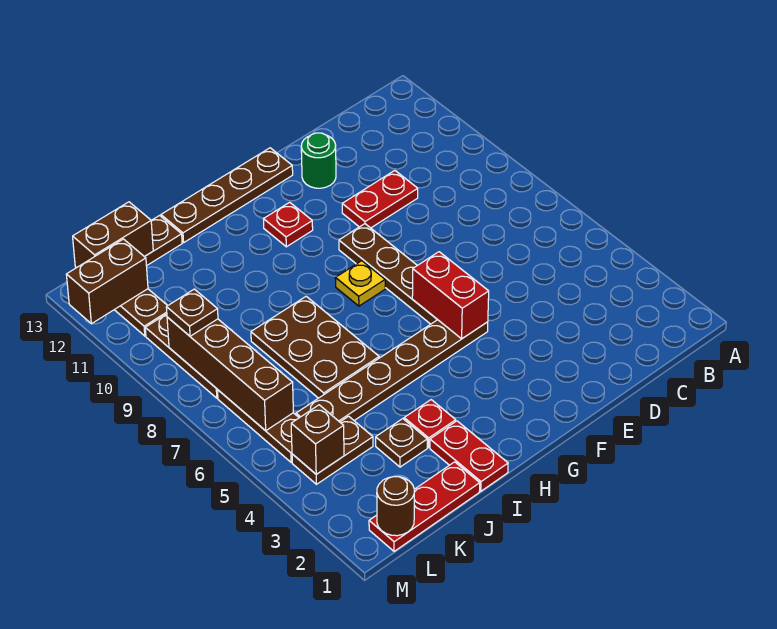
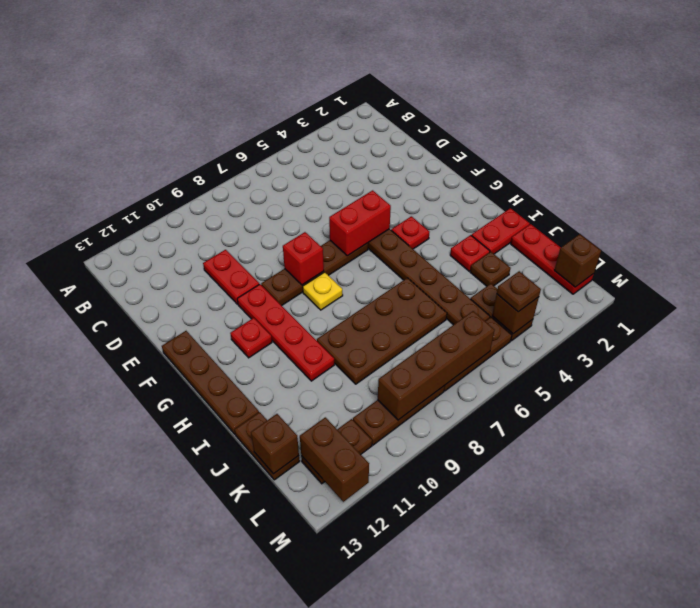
green round brick E12 level 1 -> none
none -> red brick F8 level 2
none -> red plate F10:I10 level 1
none -> red plate G4 level 1
brown plate I6:J8 level 1 -> brown plate I6:J9 level 1
brown brick K13:L13 level 2 -> brown brick K13 level 2
brown round brick L1 level 2 -> brown brick L1 level 2
brown plate L9 level 3 -> brown plate L4 level 3

